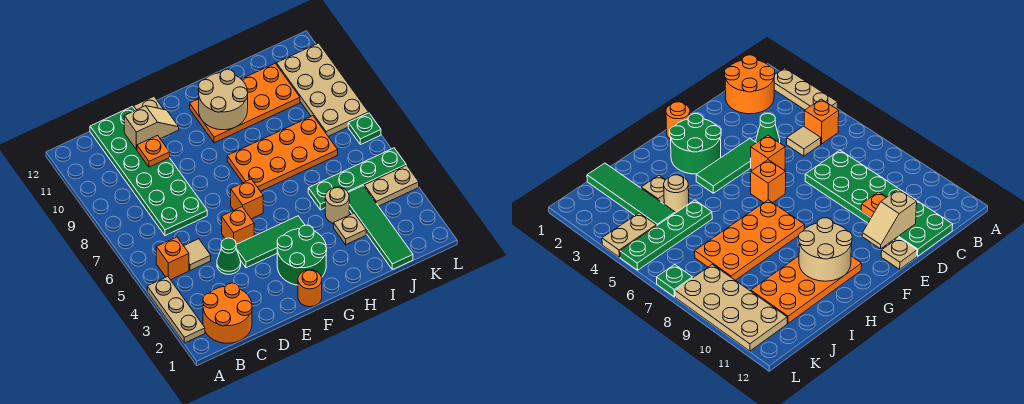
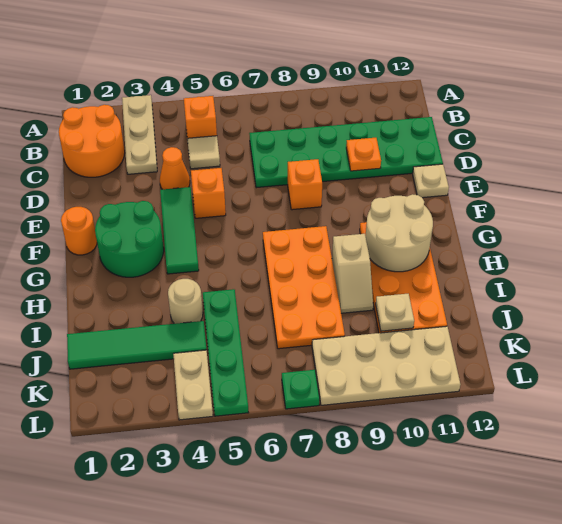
tan plate A2:A4 level 1 -> tan plate A3:C3 level 1
green cone D4 level 1 -> orange cone D4 level 1
tan slope D11:E11 level 2 top D -> tan slope H9:I9 level 1 top H
orange brick F6 level 1 -> orange brick E8 level 1
tan plate I3 level 1 -> tan plate J10 level 2

